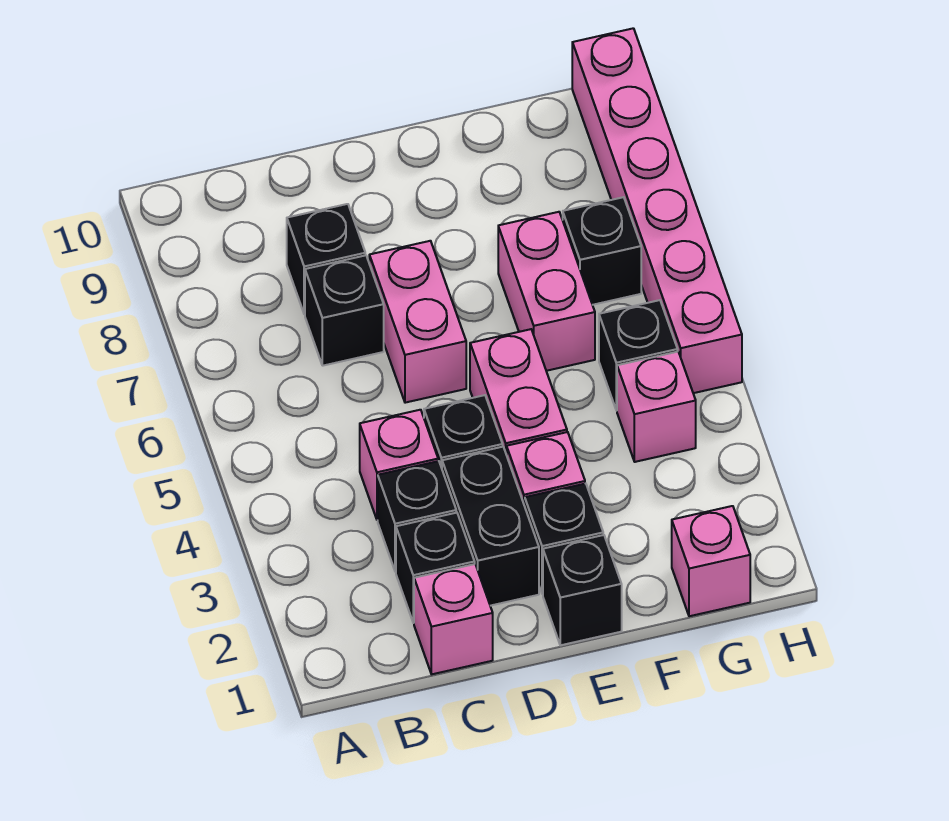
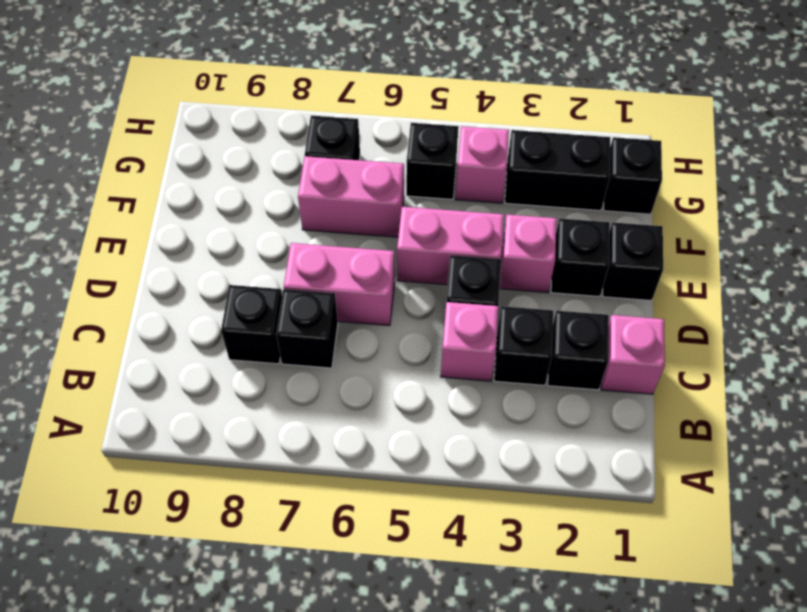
black brick D2:D3 level 1 -> black brick G2:G3 level 1
pink brick G1 level 1 -> black brick G1 level 1
pink brick H5:H10 level 1 -> none

